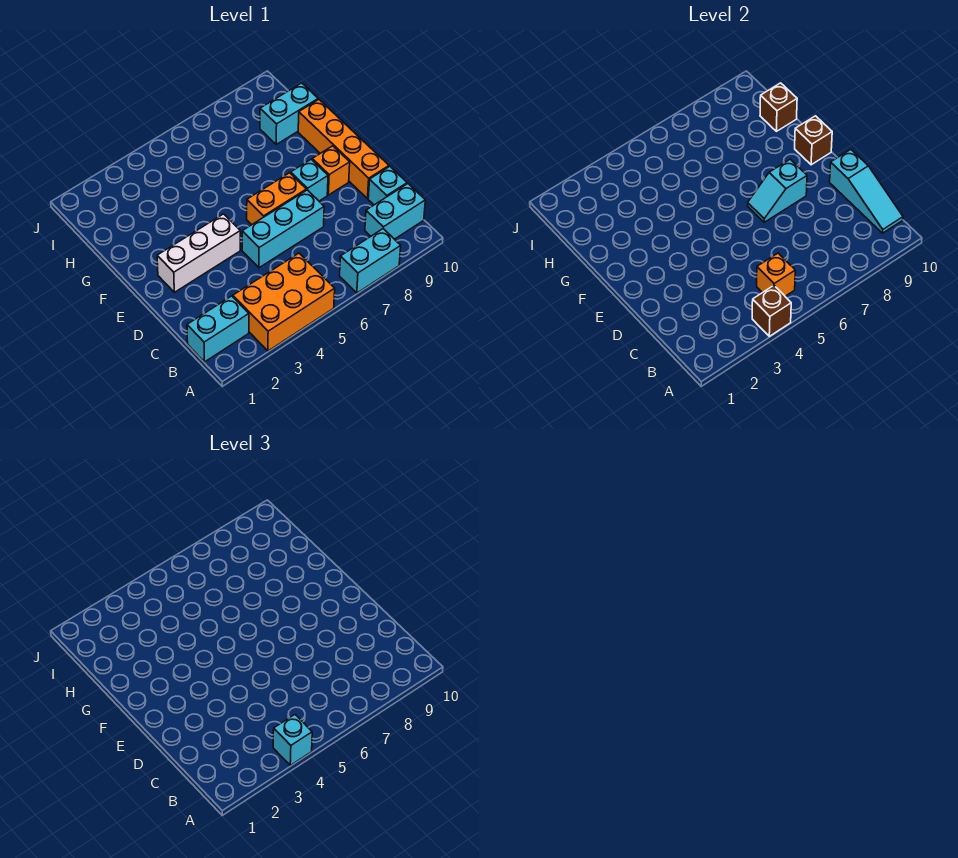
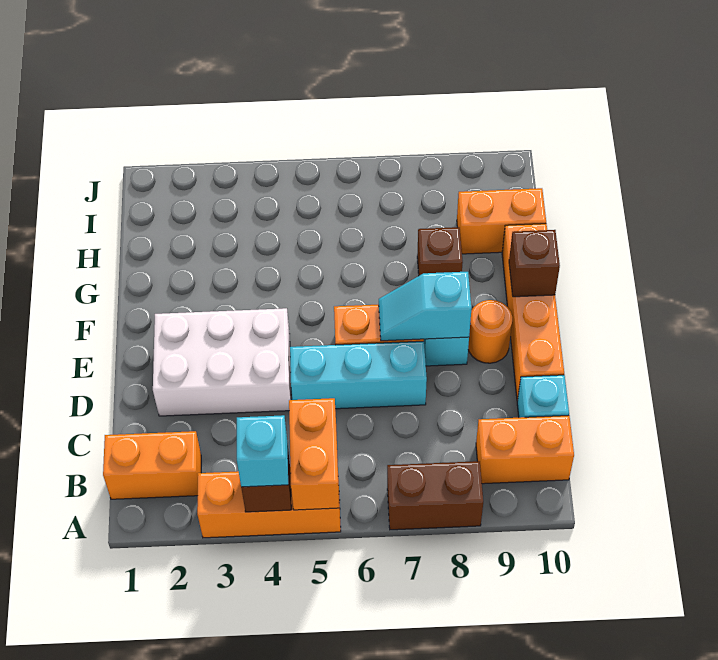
orange brick A3:B5 level 1 -> orange brick A3:A5 level 1
cyan brick A7:A8 level 1 -> brown brick A7:A8 level 1
cyan brick B1:B2 level 1 -> orange brick B1:B2 level 1
orange brick B5 level 2 -> orange brick A5:B5 level 2
cyan brick B9:B10 level 1 -> orange brick B9:B10 level 1
cyan slope B10:D10 level 2 top D -> none
white brick E2:E4 level 1 -> white brick D2:E4 level 1
orange brick E9 level 1 -> orange round brick E9 level 1
cyan brick H9:H10 level 1 -> orange brick H9:H10 level 1
brown brick H10 level 2 -> brown brick G8 level 1

